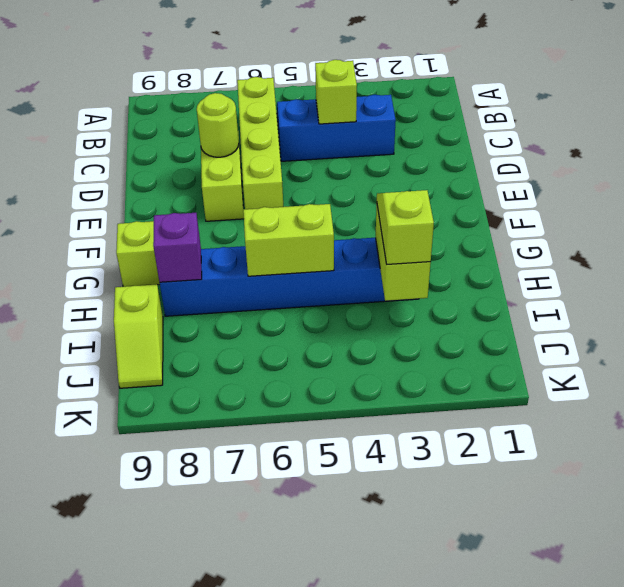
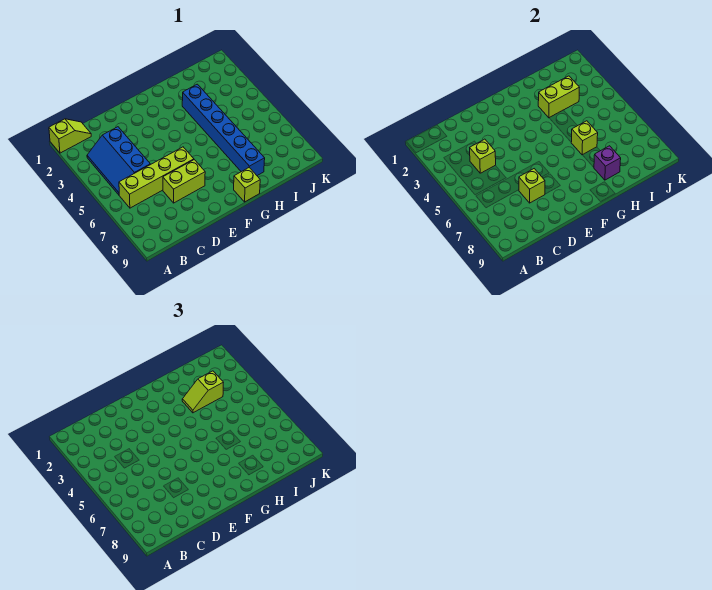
lime round brick D7 level 2 -> lime brick D7 level 2
lime brick H5:H6 level 2 -> lime brick H6 level 2
lime slope I9:J9 level 1 top I -> lime slope A1:B1 level 1 top A

